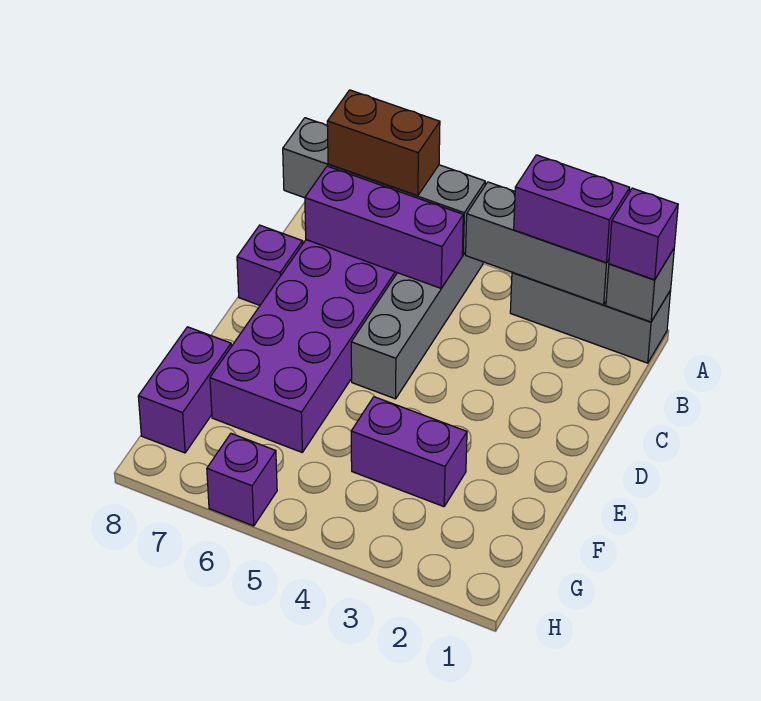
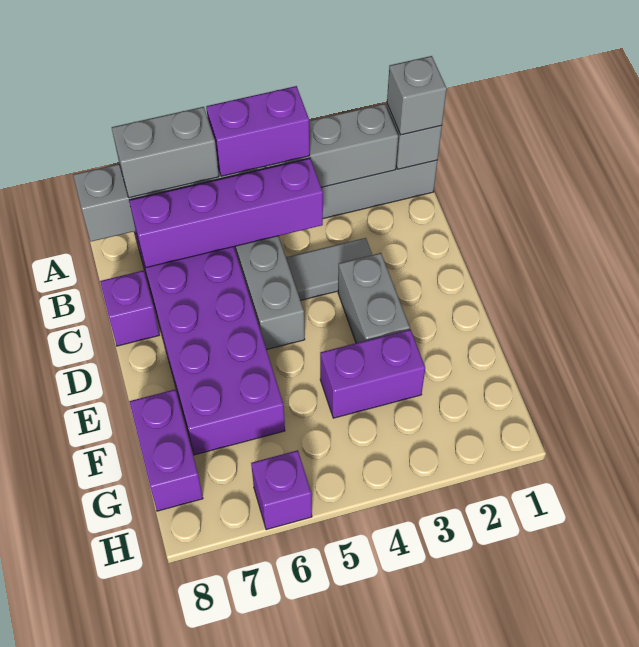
purple brick A1 level 3 -> grey brick A1 level 3
purple brick A2:A3 level 3 -> purple brick A4:A5 level 3
brown brick A6:A7 level 3 -> grey brick A6:A7 level 3
purple brick B5:B7 level 2 -> purple brick B4:B7 level 2
none -> grey tile C3:C4 level 1
none -> grey brick D3:E3 level 1

